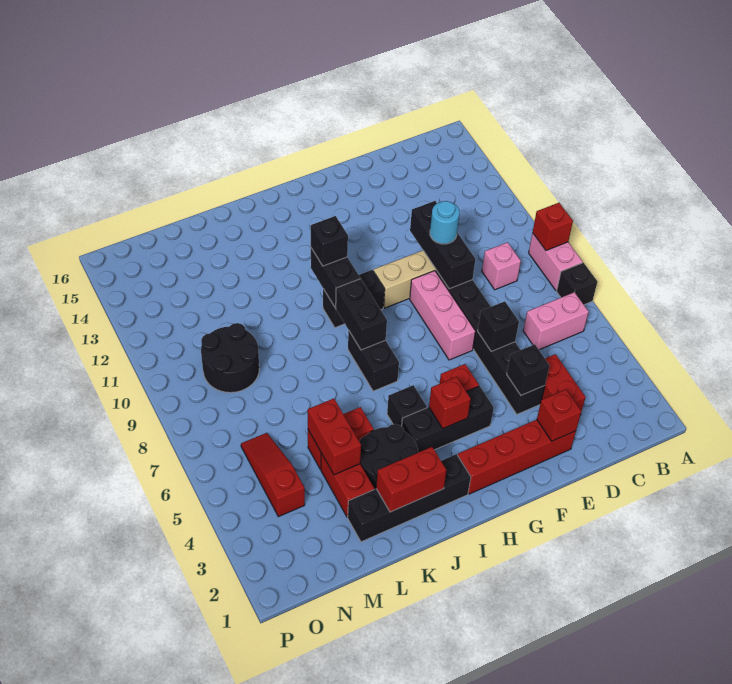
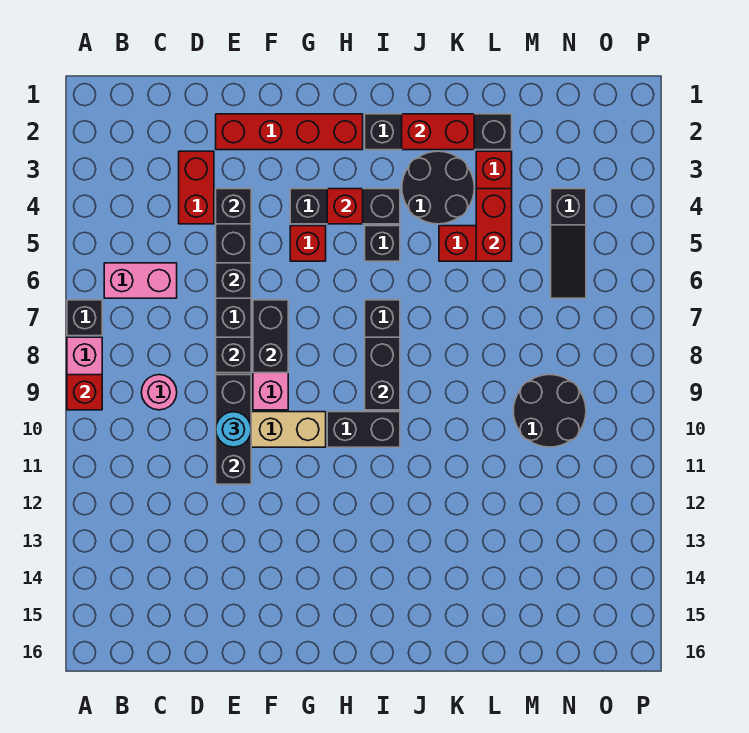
pink brick C9 level 1 -> pink round brick C9 level 1
red brick E2 level 2 -> none
black brick I10:I11 level 2 -> black brick F7:F8 level 2
black brick I11 level 3 -> black brick E8 level 2
red slope N4:N6 level 1 top 4 -> black slope N4:N6 level 1 top 4

